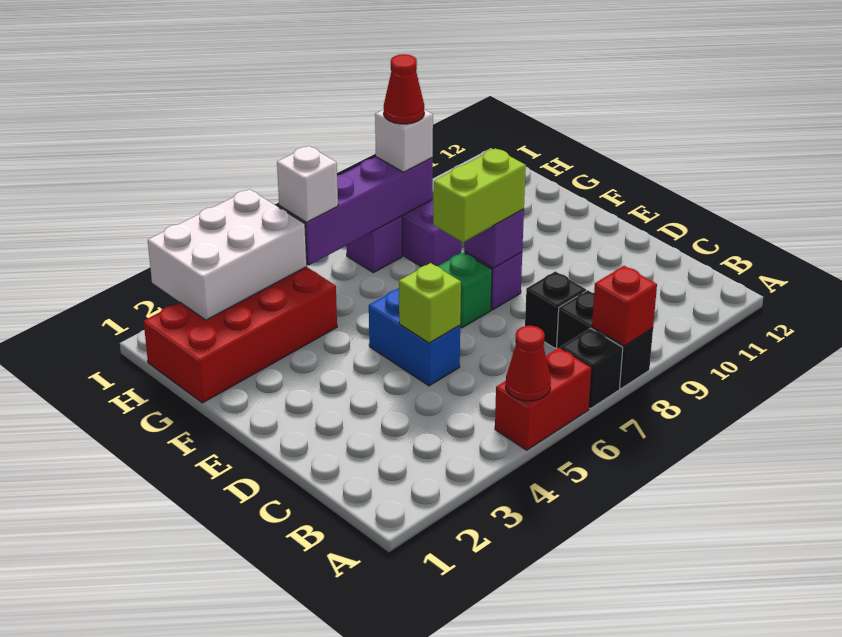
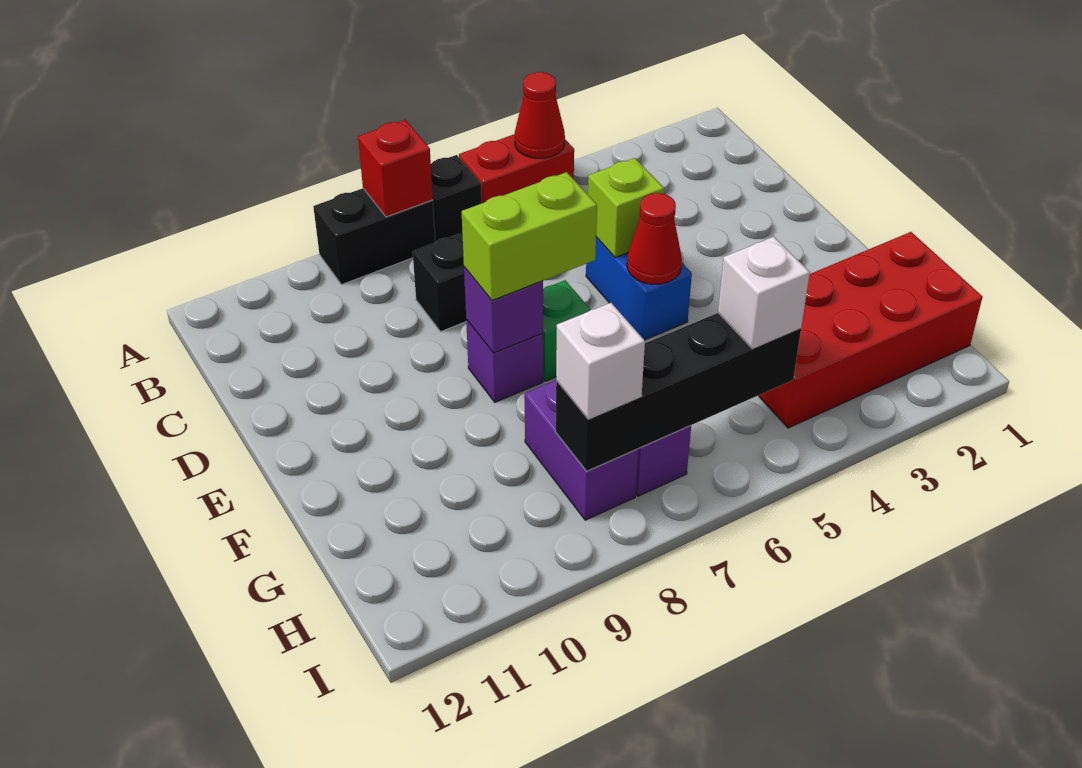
black brick A8:B8 level 1 -> black brick A8:A9 level 1
white brick H2:I4 level 2 -> none
purple brick H5:H8 level 2 -> black brick H5:H8 level 2
red cone H8 level 4 -> red cone E5 level 2

